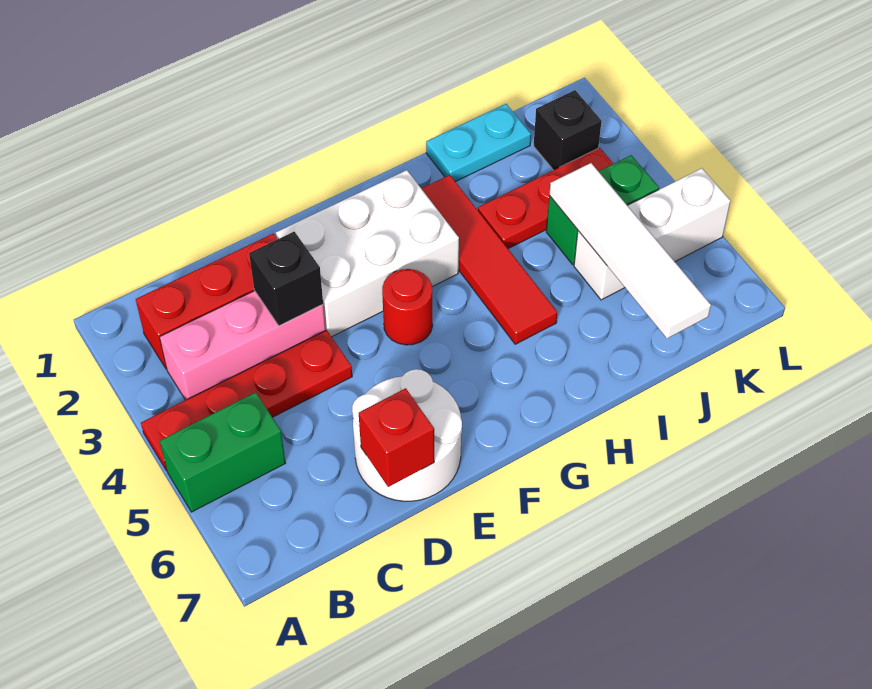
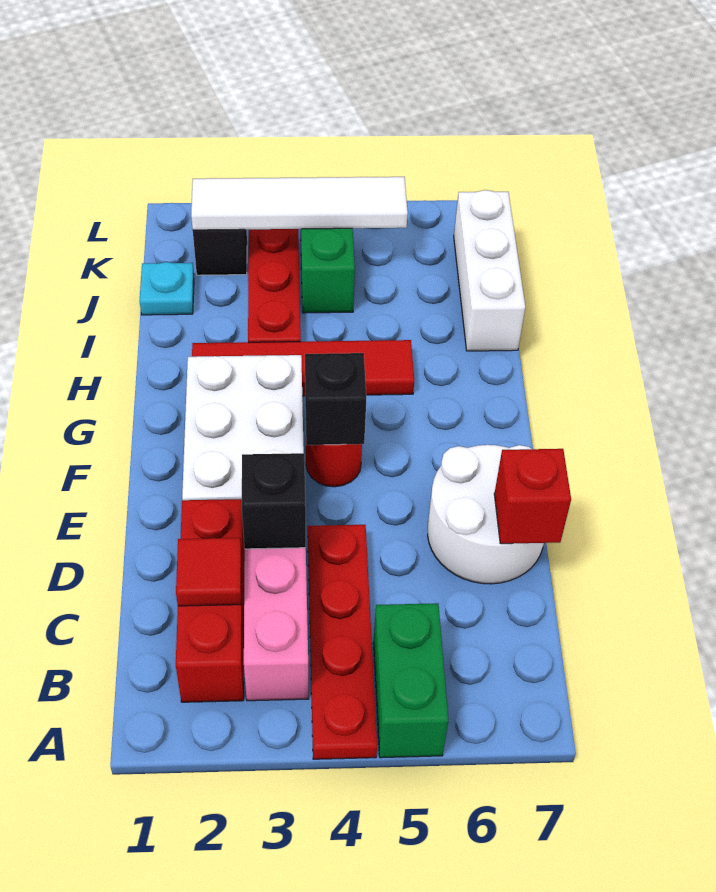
none -> red tile C2 level 2
none -> black brick F4 level 2
cyan plate I1:J1 level 1 -> cyan plate J1 level 1
white tile J4:J7 level 2 -> white tile K2:K5 level 2
white brick J5:L5 level 1 -> white brick I7:K7 level 1

